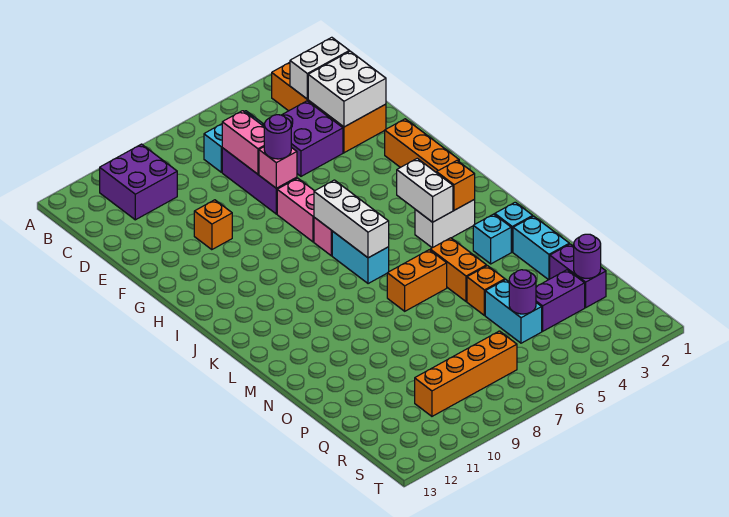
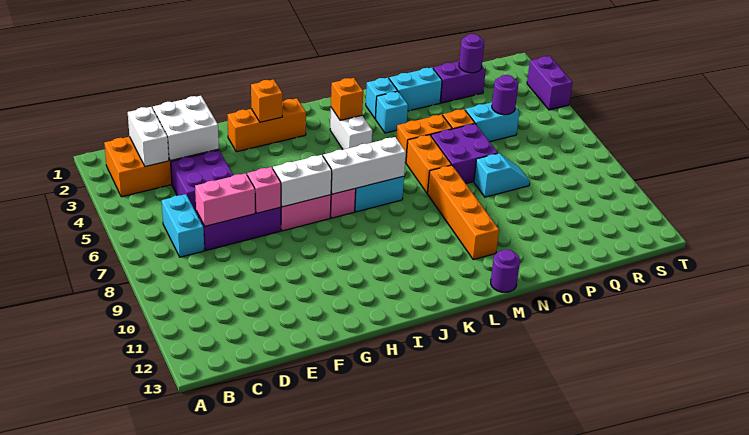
purple brick B10:C11 level 1 -> purple brick N6:O7 level 1
purple round brick F7 level 3 -> purple round brick M13 level 1
orange brick F10 level 1 -> orange brick H2 level 2
white brick J4:K4 level 2 -> white brick G7:H7 level 2
none -> cyan slope O8:P8 level 1 top O
purple brick Q3:Q4 level 1 -> purple brick T3:T4 level 1
orange brick R7:R10 level 1 -> orange brick M8:M11 level 1

